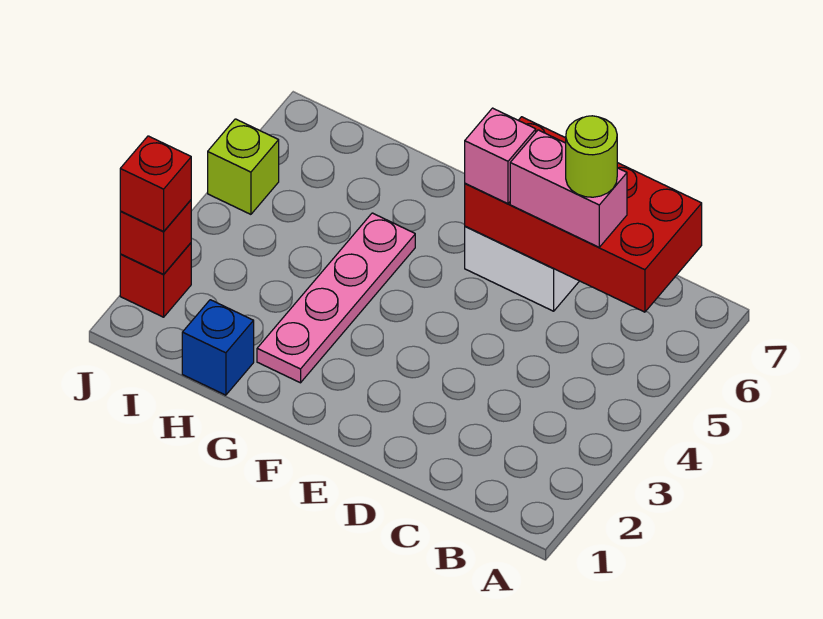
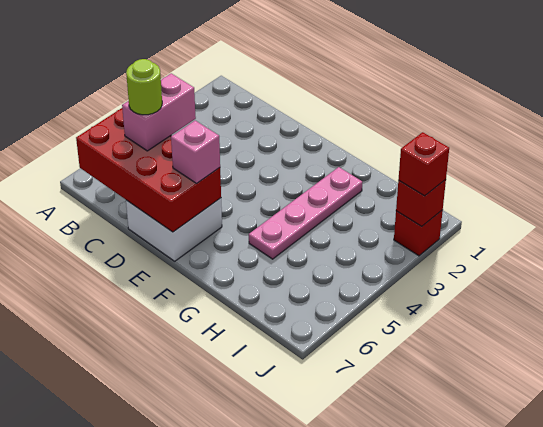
pink brick C6:D6 level 3 -> pink brick C5:C6 level 3
blue brick H1 level 1 -> none
lime brick J5 level 1 -> none

